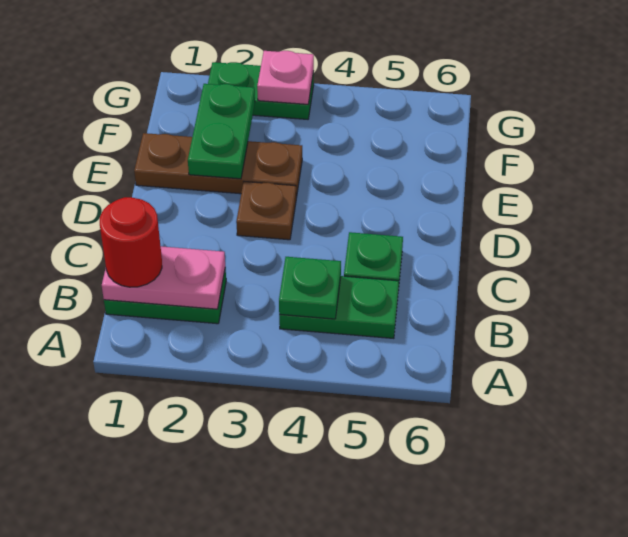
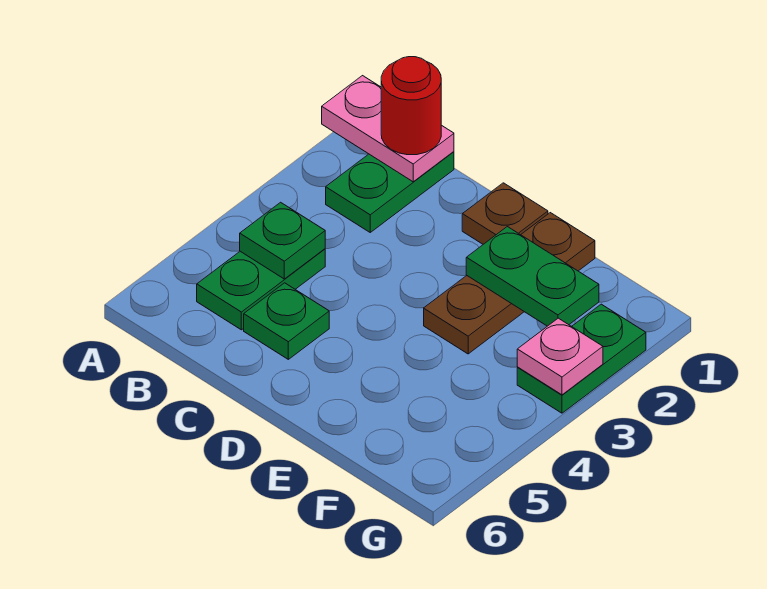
pink plate B1:B2 level 2 -> pink plate A1:B1 level 2
brown plate D3 level 1 -> brown plate D1 level 1

